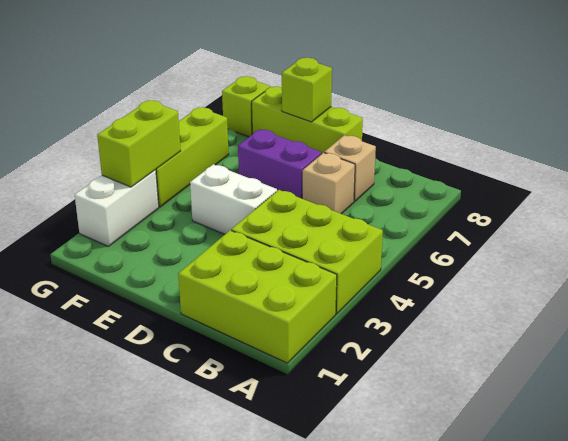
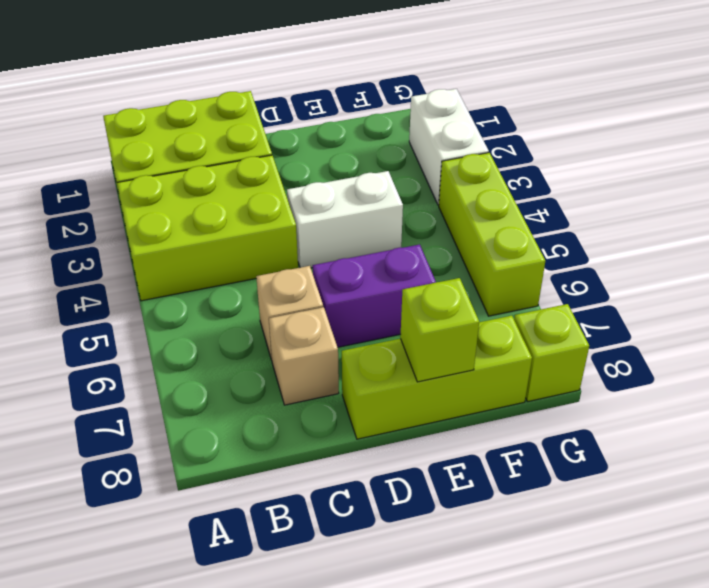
lime brick G3:G4 level 2 -> none

